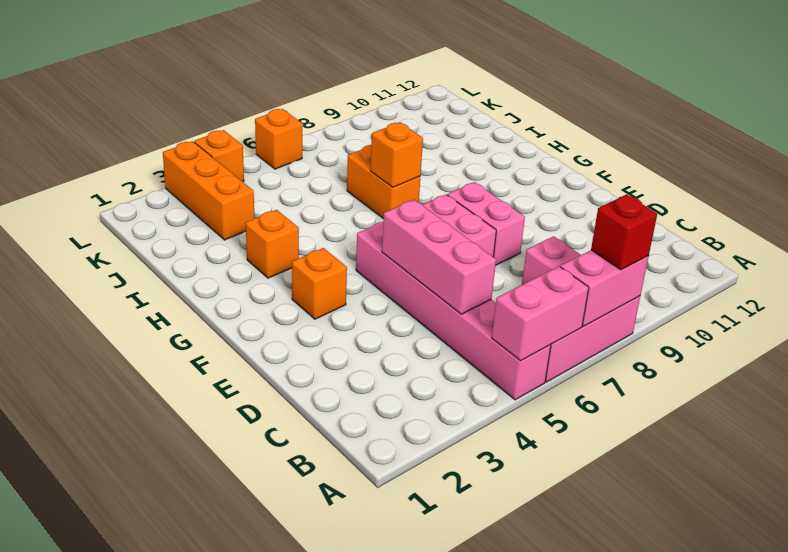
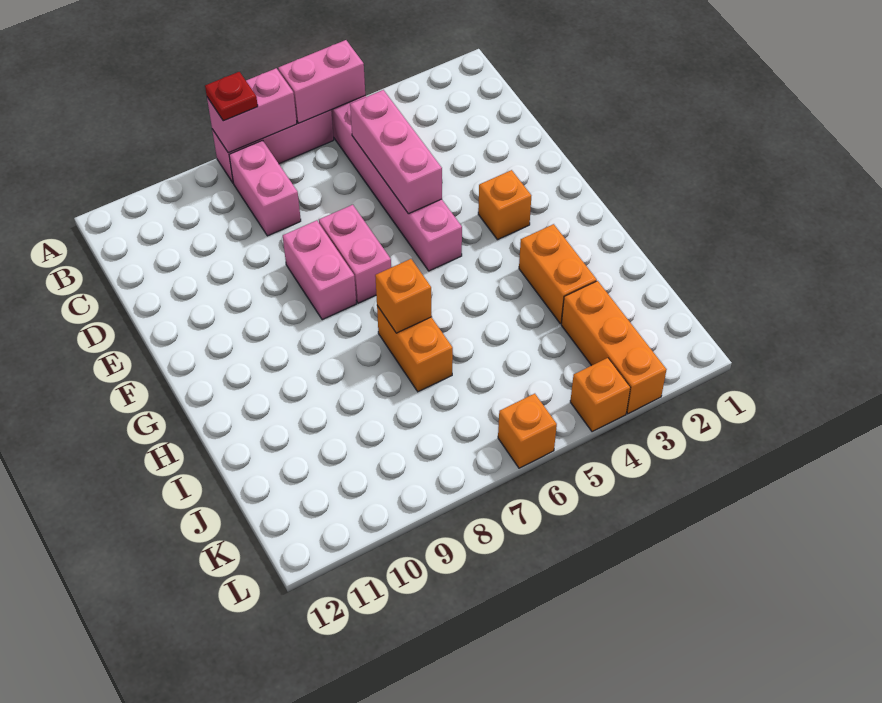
red brick A8 level 3 -> red plate A8 level 3
orange brick H3 level 1 -> orange brick H3:I3 level 1

